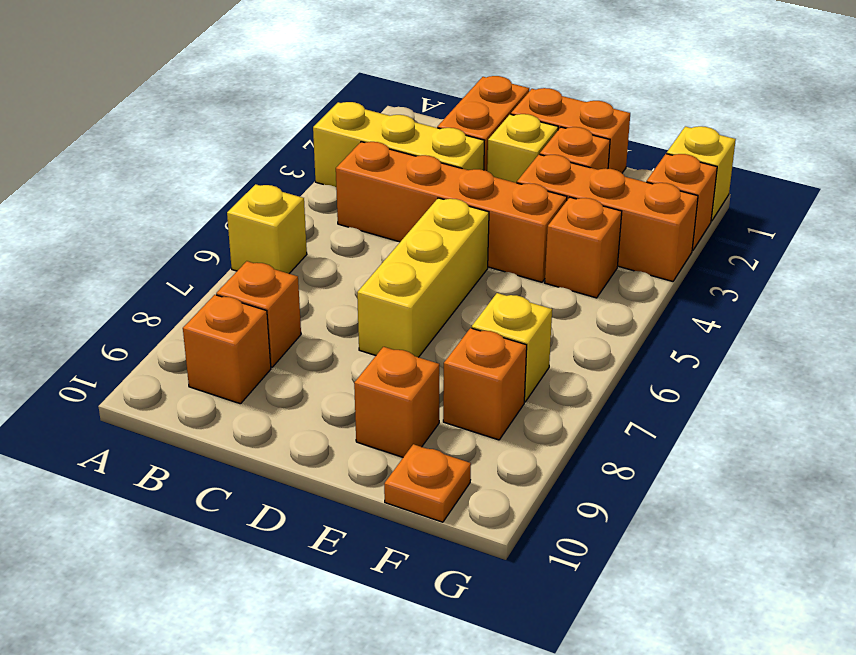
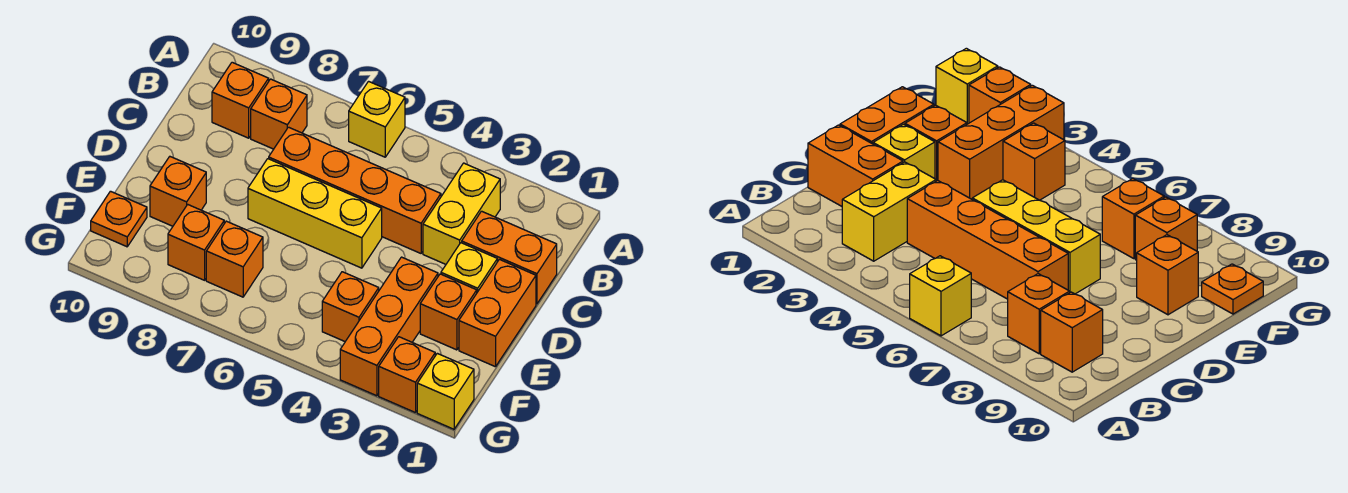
yellow brick A3:C3 level 1 -> yellow brick B3:C3 level 1
orange brick B4:E4 level 1 -> orange brick C4:C7 level 1
yellow brick F7 level 1 -> orange brick F7 level 1

